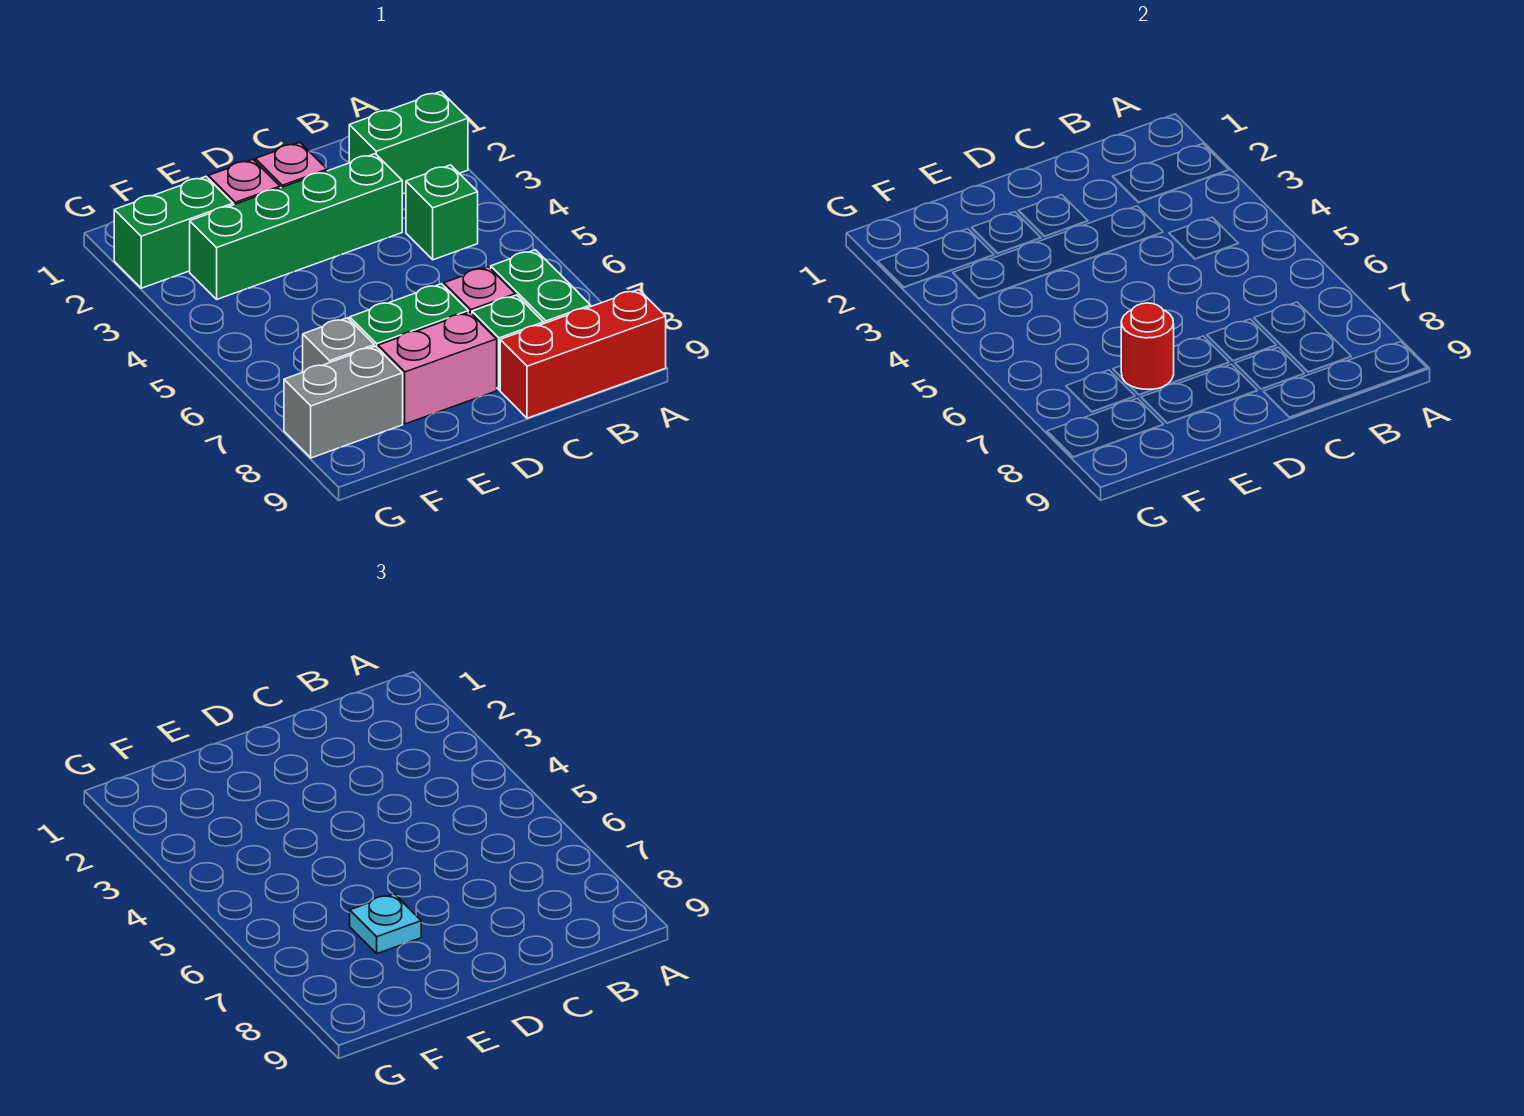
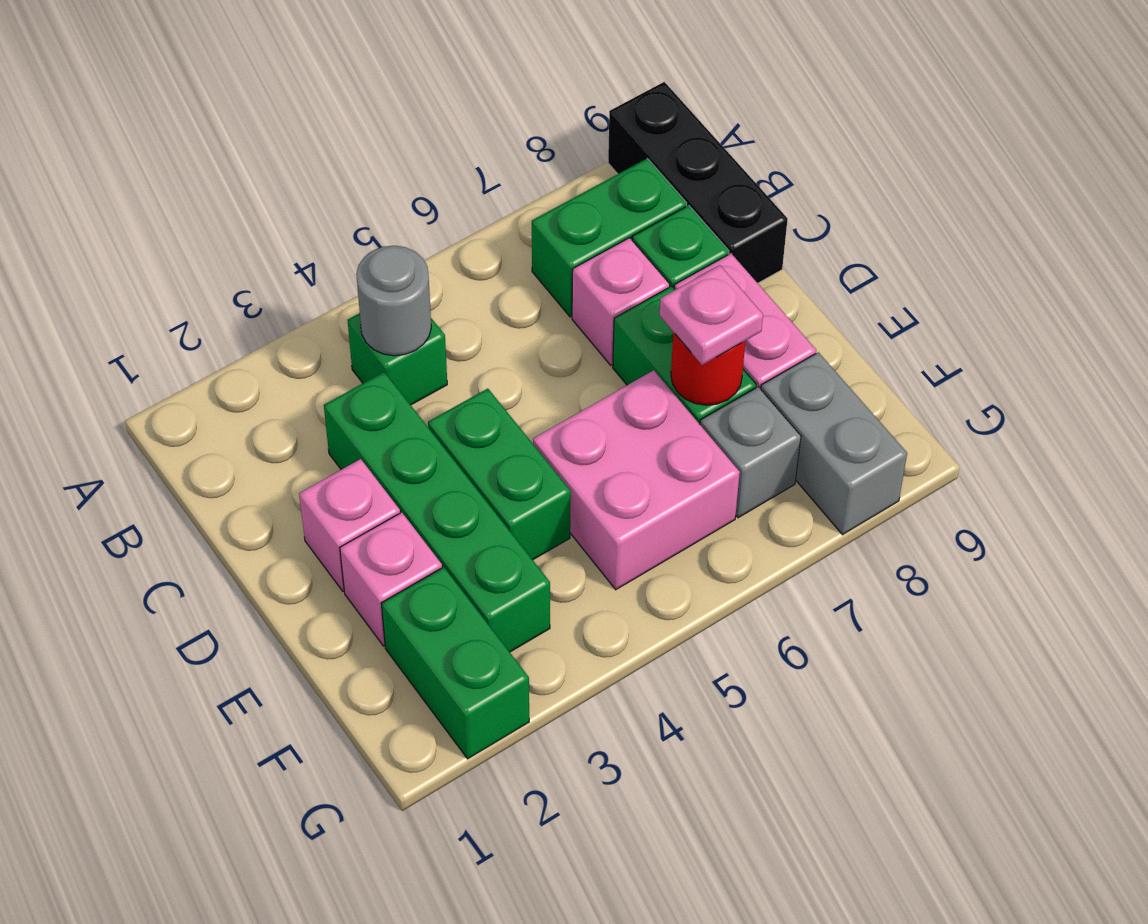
green brick A2:B2 level 1 -> green brick D4:E4 level 1
red brick A9:C9 level 1 -> black brick A9:C9 level 1
none -> grey round brick B4 level 2
none -> pink brick E5:F6 level 1
cyan plate E7 level 3 -> pink plate E7 level 3

